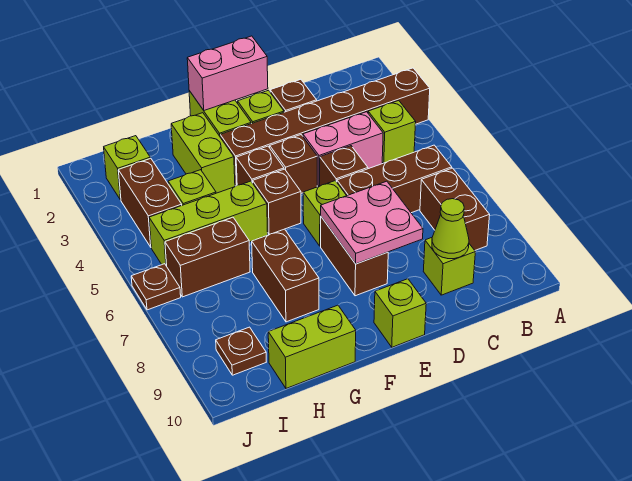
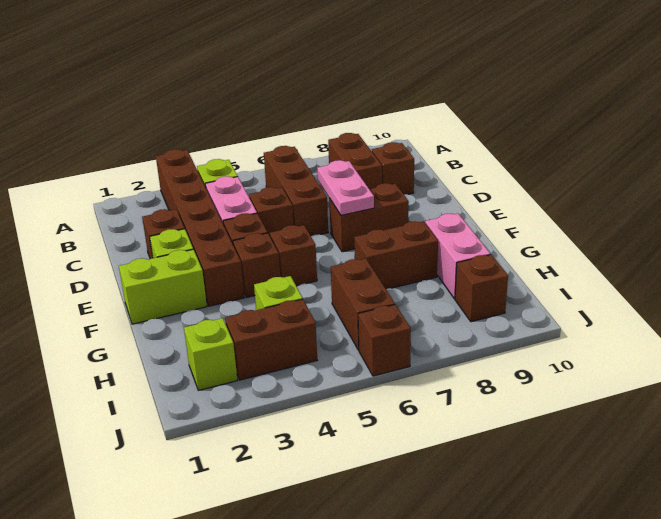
brown brick B7:B8 level 1 -> brown brick B8:C8 level 1
lime brick C9 level 1 -> brown brick C9 level 1
lime cone C9 level 2 -> none
pink plate D7:E8 level 2 -> pink plate D7:E7 level 2
pink brick E1:F1 level 2 -> pink brick G9:H9 level 1
lime brick E6 level 1 -> none
lime brick E10 level 1 -> none
lime brick G2:G3 level 1 -> none
lime brick G5:I5 level 1 -> none
lime brick G10:H10 level 1 -> none
brown plate I9 level 1 -> brown brick I9 level 1
brown plate J6 level 1 -> brown brick J6 level 1

